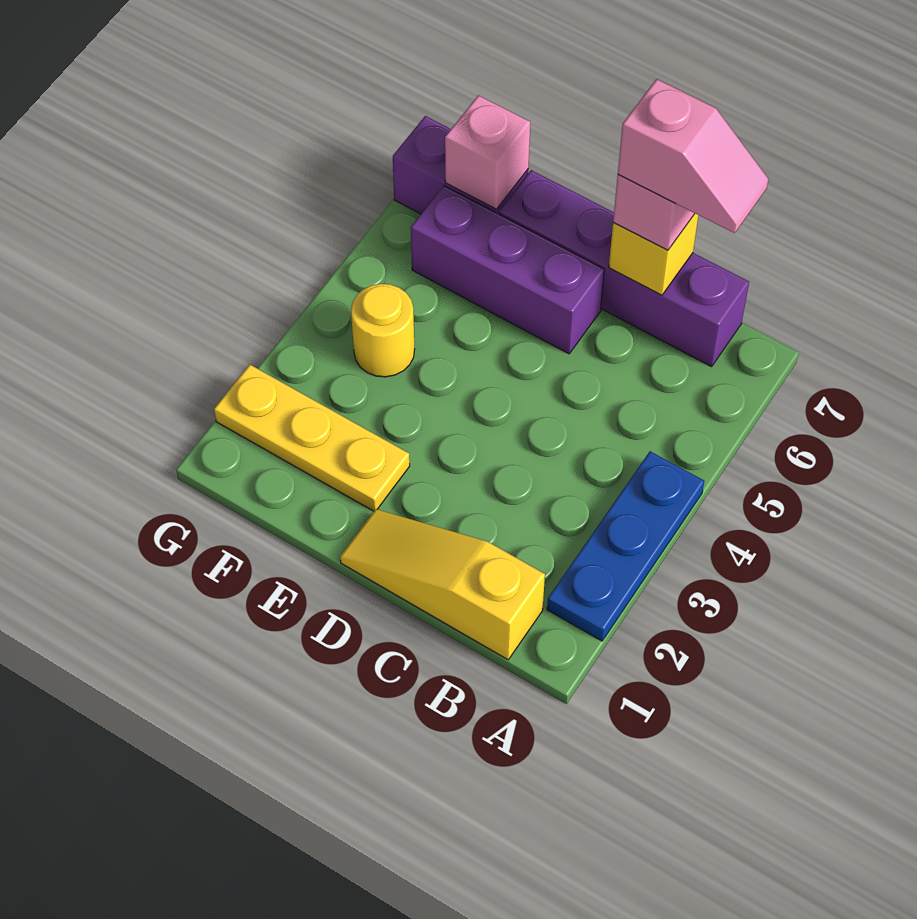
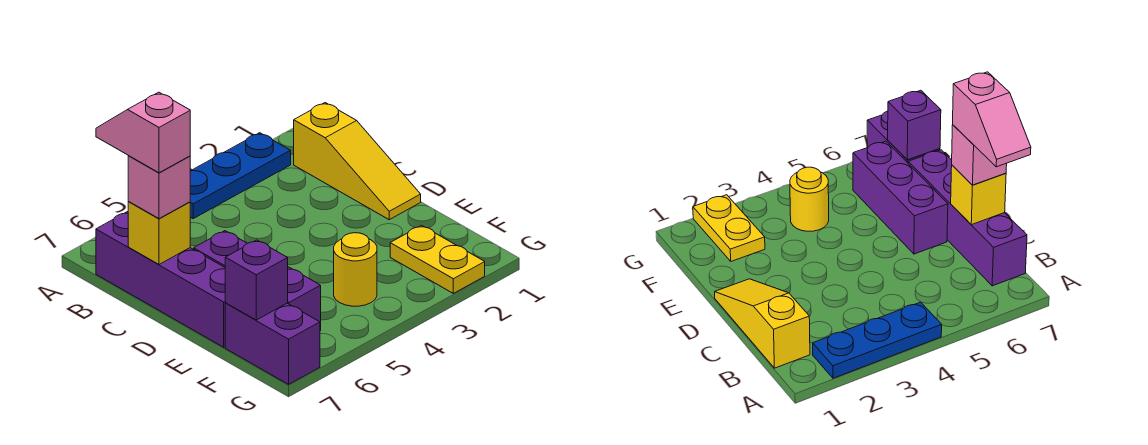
yellow plate E2:G2 level 1 -> yellow plate F2:G2 level 1
pink brick F7 level 2 -> purple brick F7 level 2

